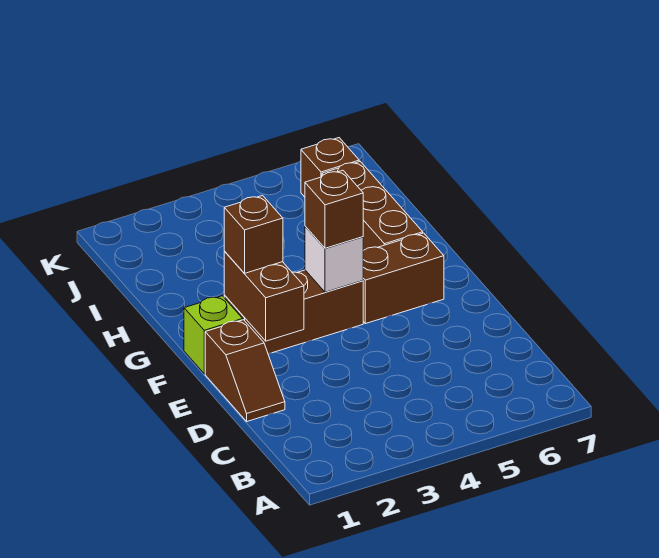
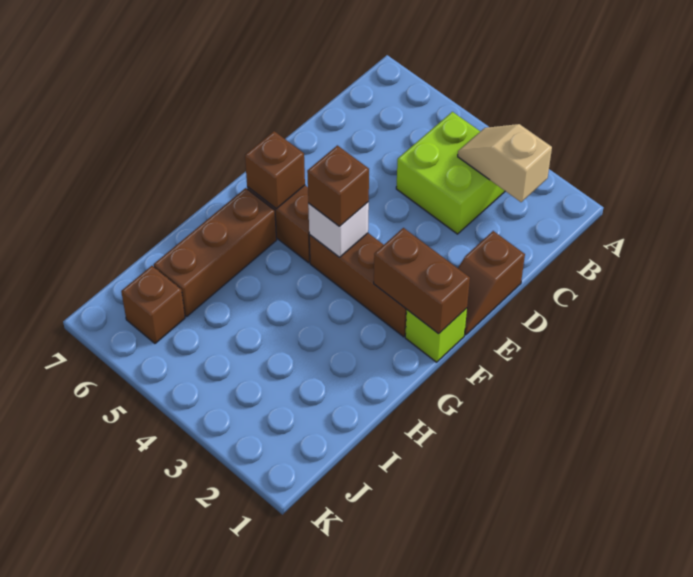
none -> tan slope B2:B3 level 2 top 2
none -> lime brick B3:C4 level 1
brown slope D1:E1 level 1 top E -> brown slope D1:E1 level 1 top D
brown brick E2:F2 level 2 -> brown brick F1:F2 level 2
brown brick F2 level 3 -> brown brick F6 level 2

